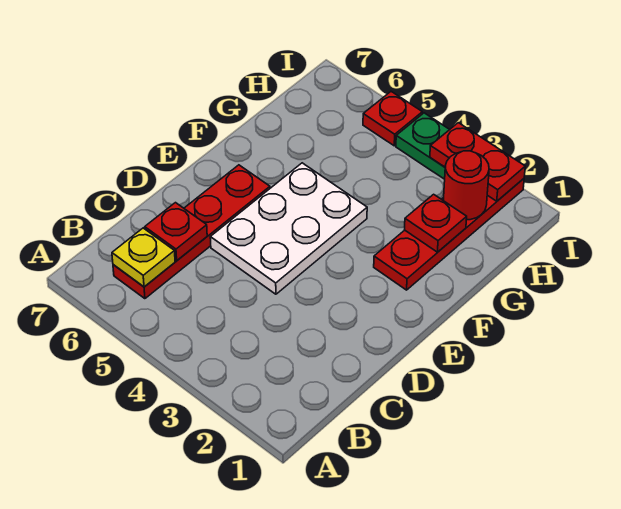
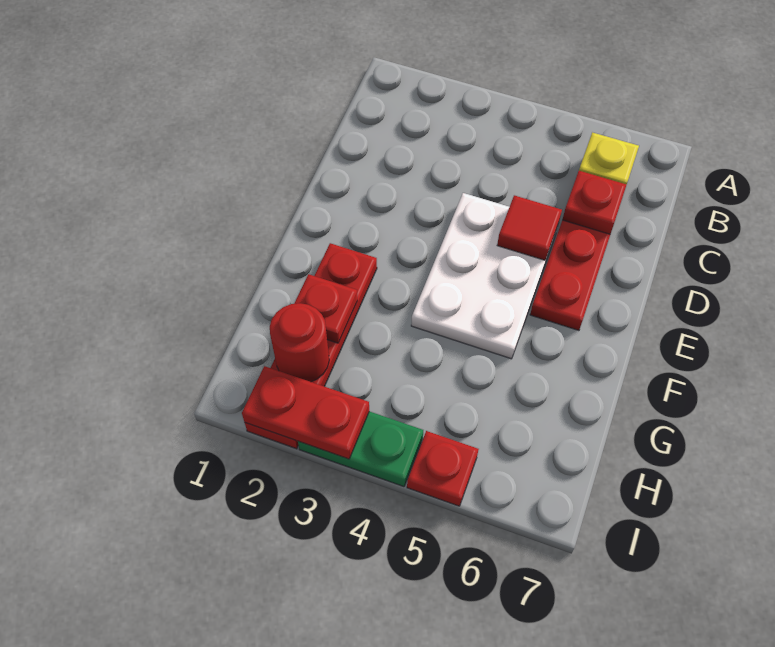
none -> red tile D5 level 2

